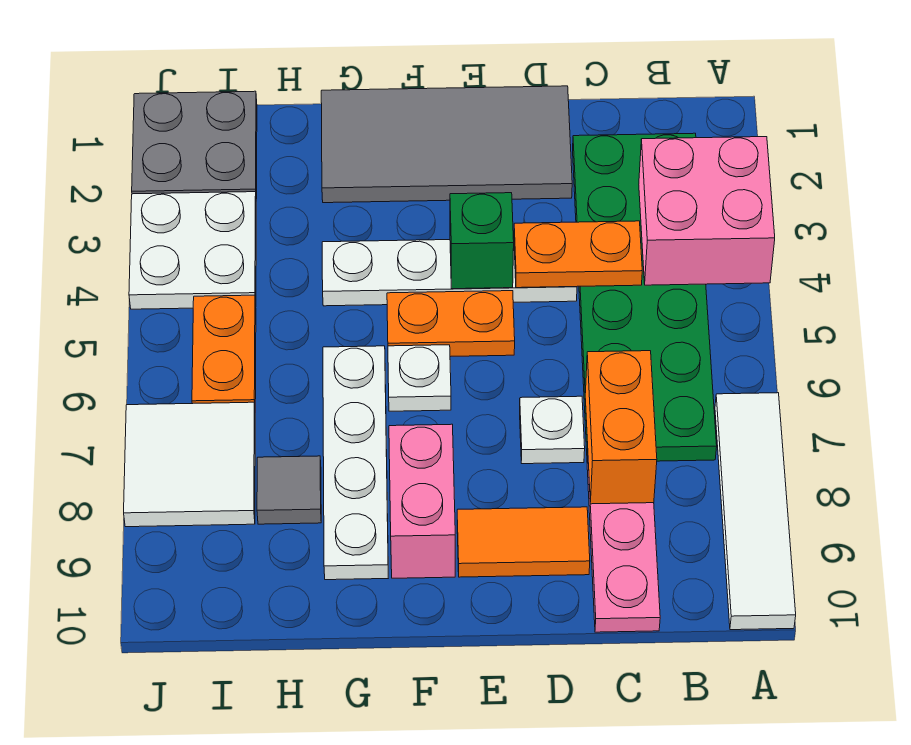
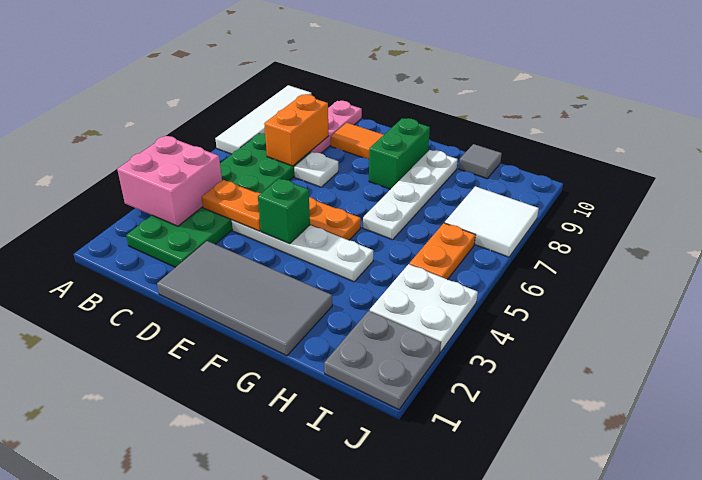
white plate F6 level 1 -> none
pink brick F8:F9 level 1 -> green brick F8:F9 level 1
grey tile H8 level 1 -> grey tile H10 level 1

